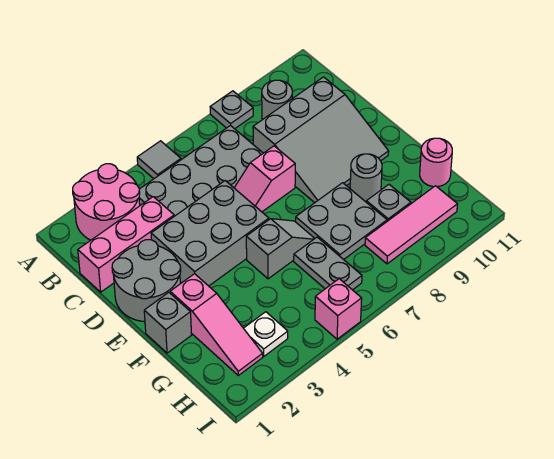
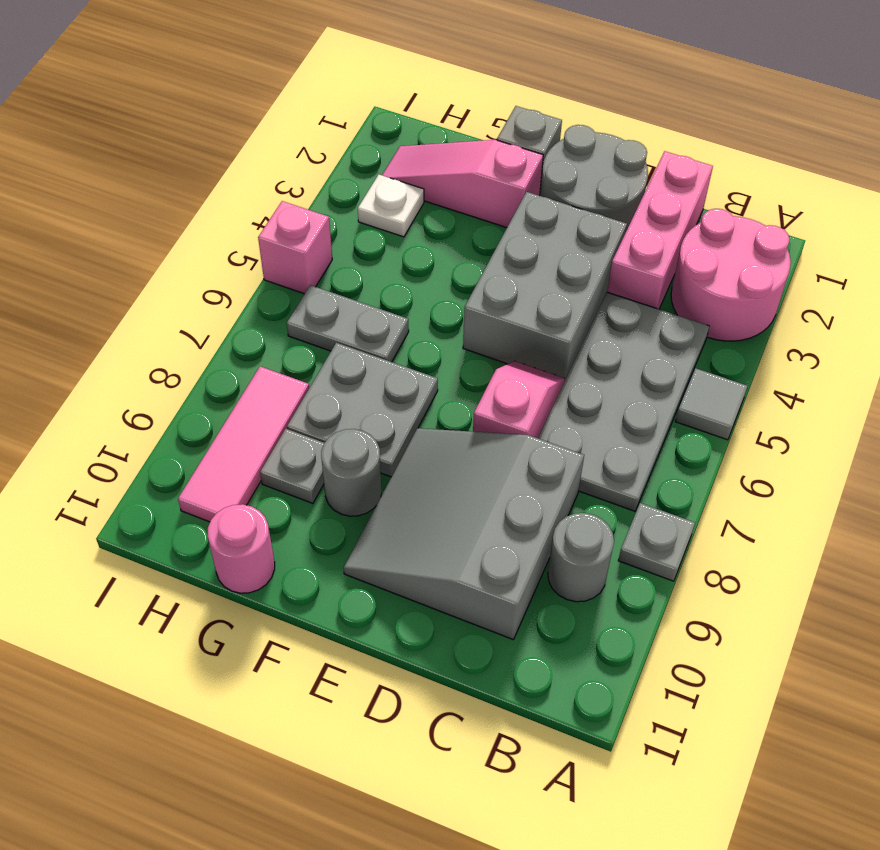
grey slope F5:F6 level 1 top 5 -> none

